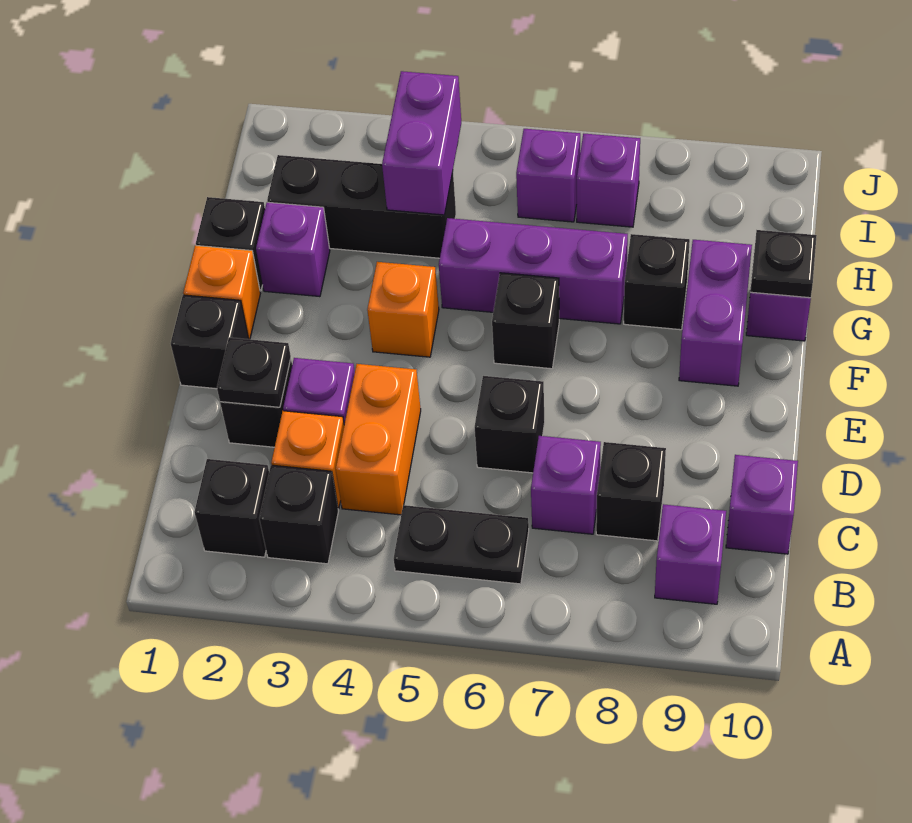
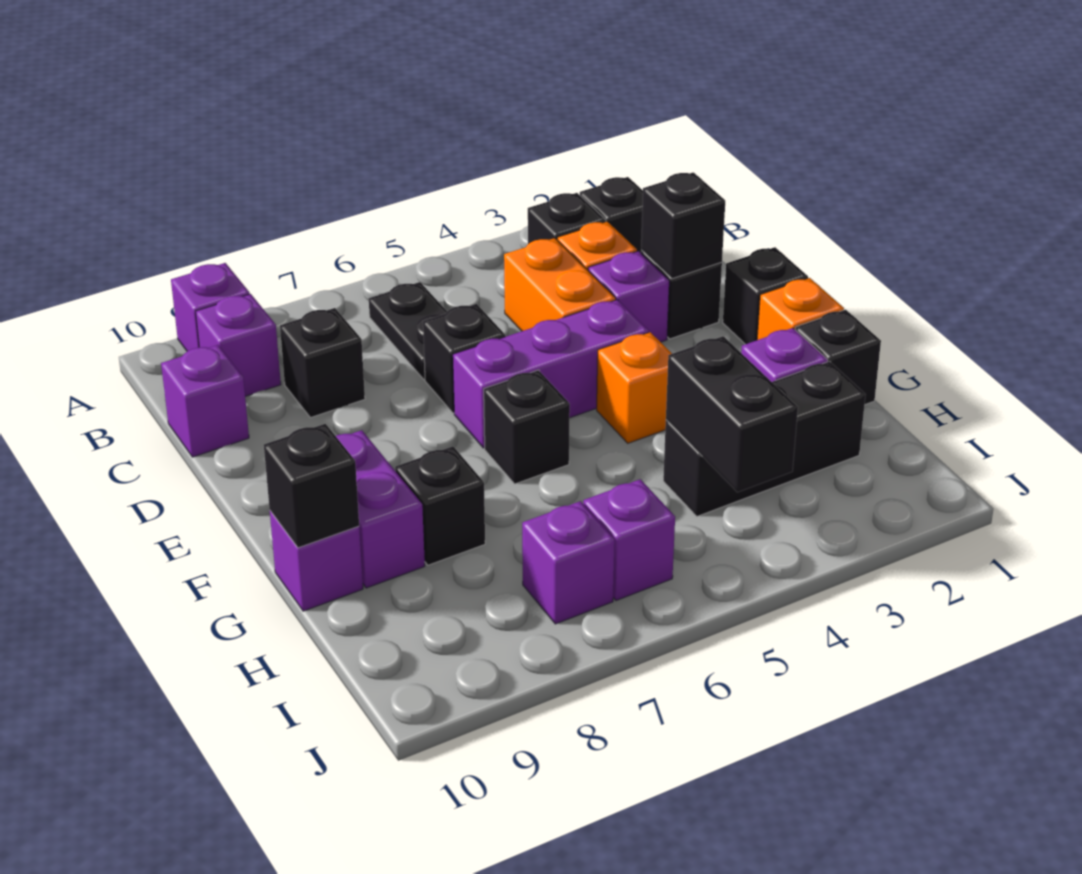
black plate B5:B6 level 1 -> black plate B6:C6 level 1
purple brick C7 level 1 -> purple brick A9 level 1
black plate D2 level 2 -> black brick D2 level 2
purple brick G5:G7 level 1 -> purple brick E4:E6 level 1
black plate G10 level 2 -> black brick G10 level 2
purple brick H4:I4 level 2 -> black brick H4:I4 level 2

